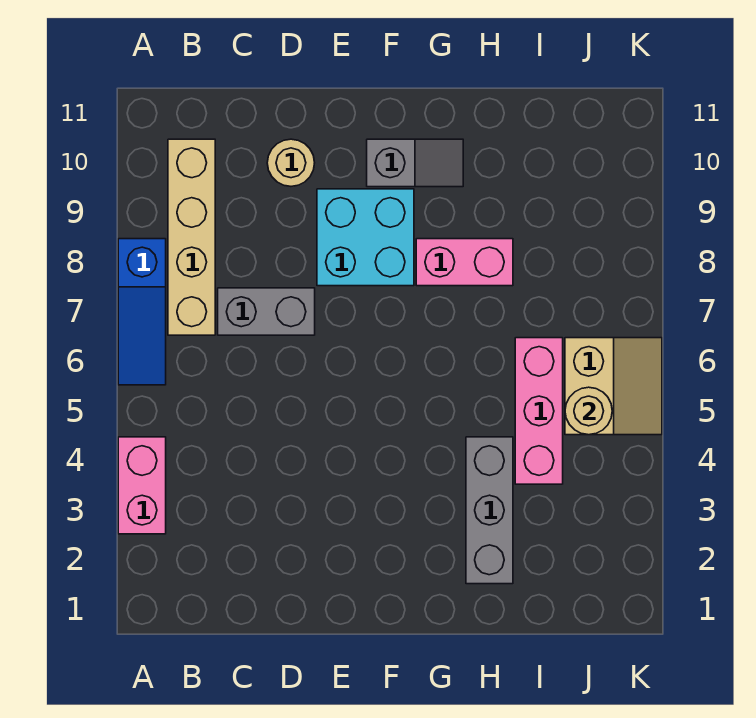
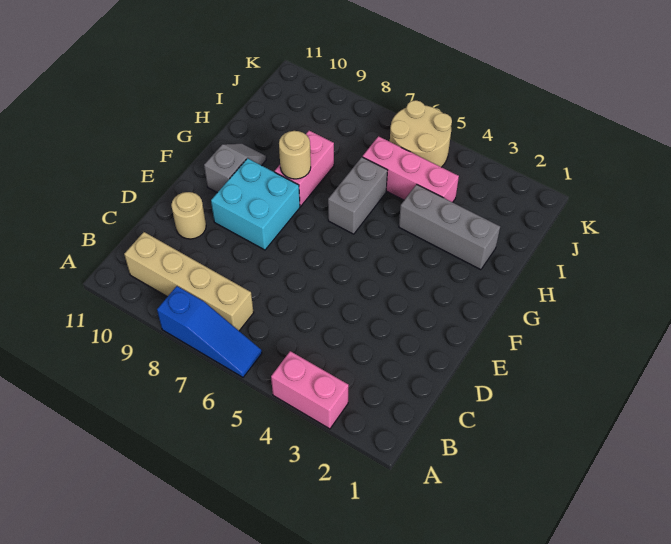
grey brick C7:D7 level 1 -> grey brick G6:H6 level 1
tan slope J5:K6 level 1 top J -> tan round brick J5:K6 level 1
tan round brick J5 level 2 -> tan round brick G8 level 2

